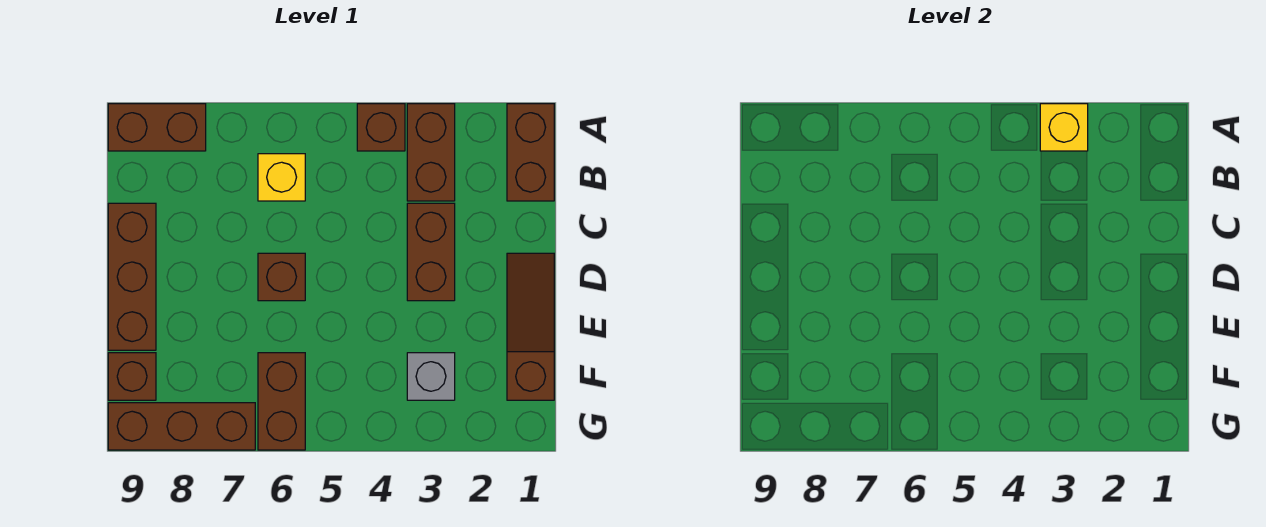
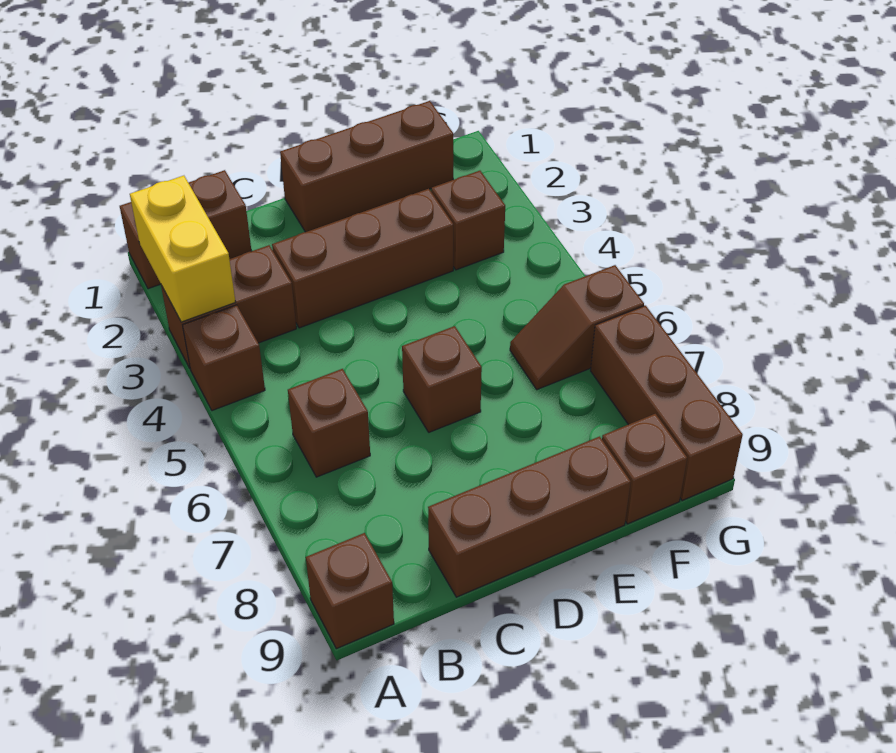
yellow brick A3 level 2 -> yellow brick A2:A3 level 2
brown brick A8:A9 level 1 -> brown brick A9 level 1
yellow brick B6 level 1 -> brown brick B6 level 1
brown brick C3:D3 level 1 -> brown brick C3:E3 level 1
brown slope D1:F1 level 1 top F -> brown brick D1:F1 level 1
grey brick F3 level 1 -> brown brick F3 level 1
brown brick F6:G6 level 1 -> brown slope F6:G6 level 1 top G

